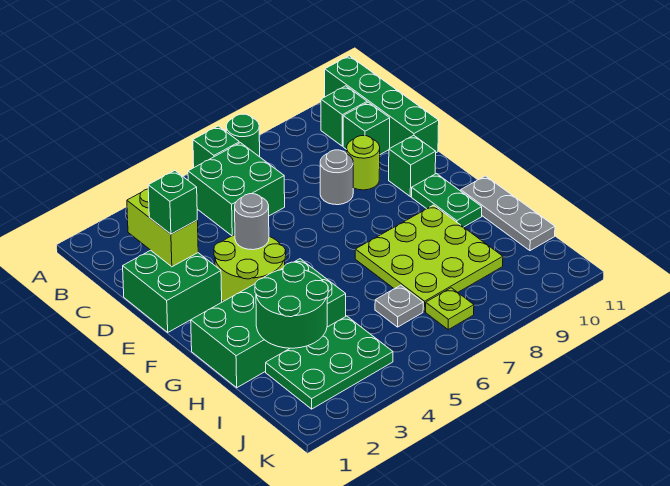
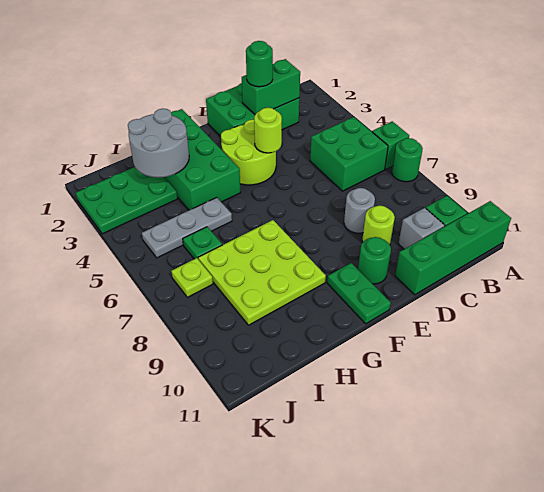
lime brick C2:D2 level 2 -> green brick C2:D2 level 2
green brick C10 level 1 -> grey brick C10 level 1
green brick D1:E2 level 1 -> green brick C1:E2 level 1
green brick D2 level 3 -> green round brick D2 level 3
grey round brick E4 level 2 -> lime round brick E4 level 2
green brick E10 level 1 -> green round brick E10 level 1
green plate F10:G10 level 1 -> green plate F10:F11 level 1
grey plate G11:I11 level 1 -> grey plate H5:J5 level 1
green round brick H2:I3 level 2 -> grey round brick H2:I3 level 2
green plate I2:J4 level 1 -> green plate I2:K3 level 1
grey plate I6 level 1 -> green plate I6 level 1

